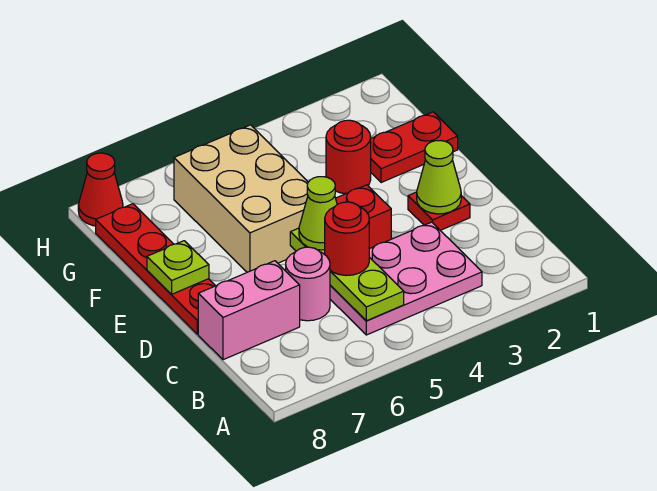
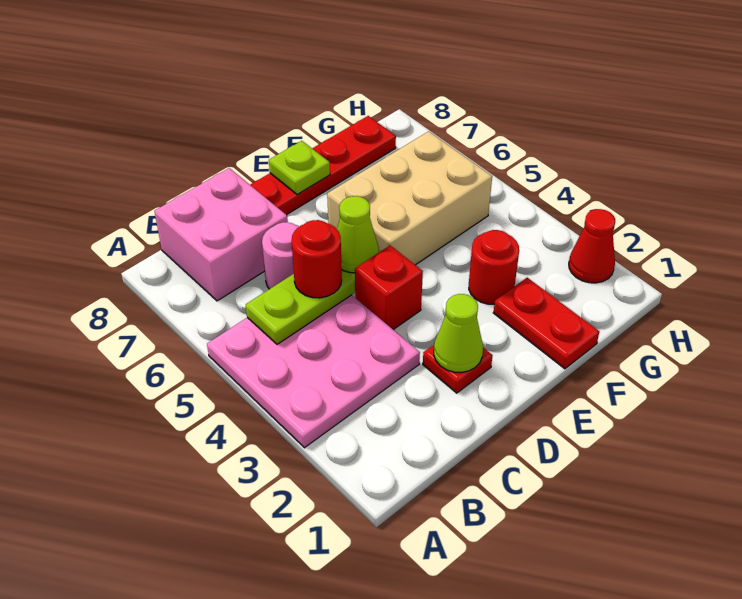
pink plate B3:C5 level 1 -> pink plate A3:C5 level 1
pink brick C7:C8 level 1 -> pink brick B7:C8 level 1
red cone H8 level 1 -> red cone H2 level 1

